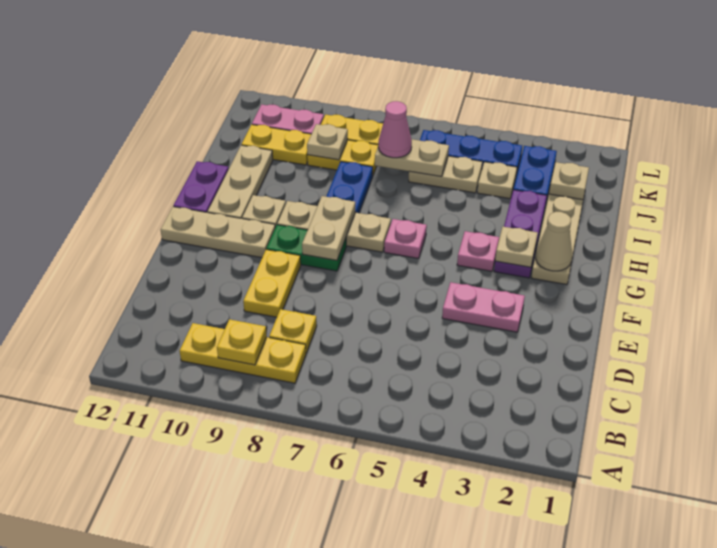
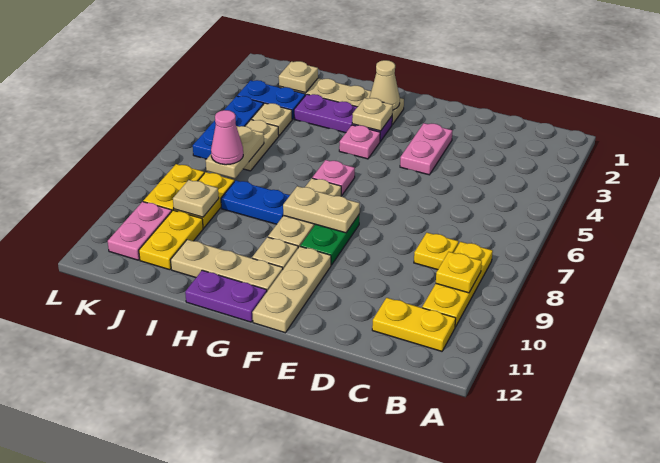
yellow plate D9:E9 level 1 -> yellow plate B11:C11 level 1

